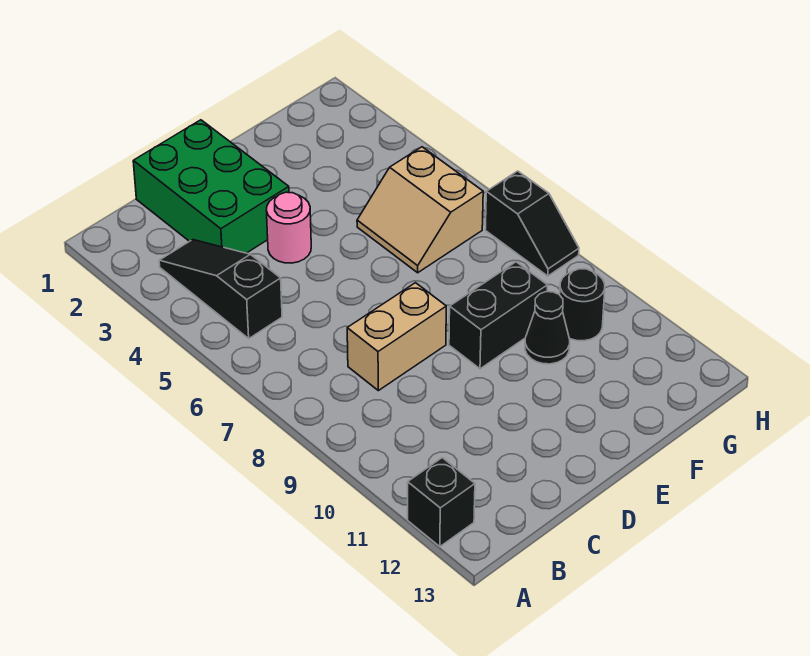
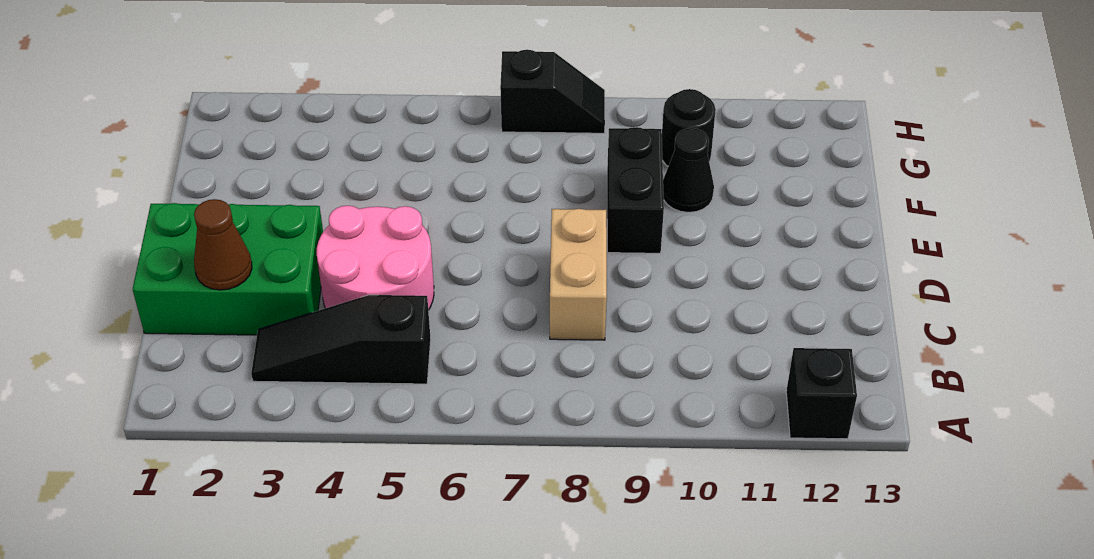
none -> brown cone C2 level 2
pink round brick D4 level 1 -> pink round brick C4:D5 level 1
tan slope F5:G6 level 1 top G -> none

